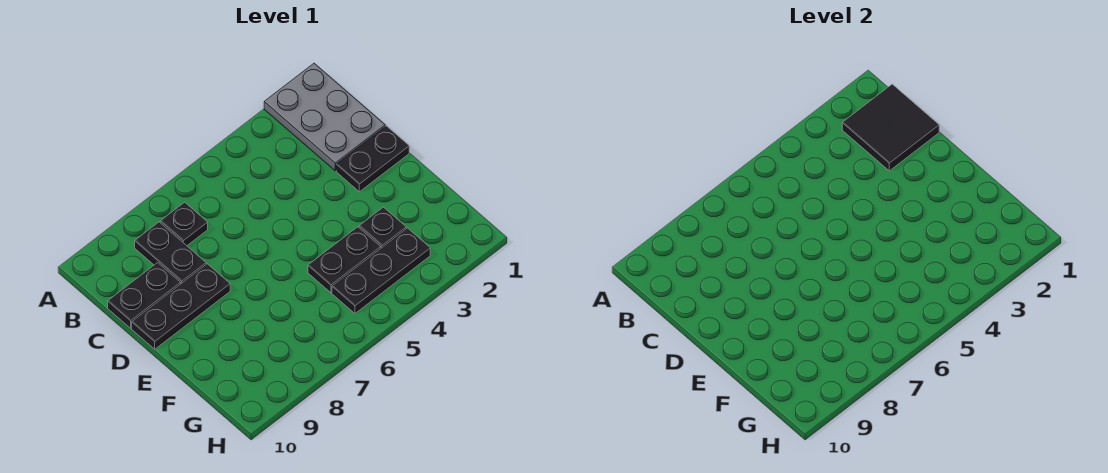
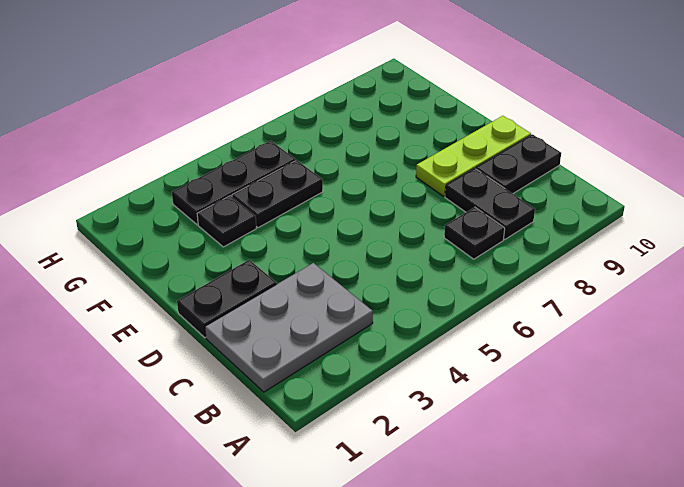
grey plate A1:C2 level 1 -> grey plate B1:C3 level 1
black tile B1:C2 level 2 -> none
black plate D8:D10 level 1 -> lime plate D8:D10 level 1

